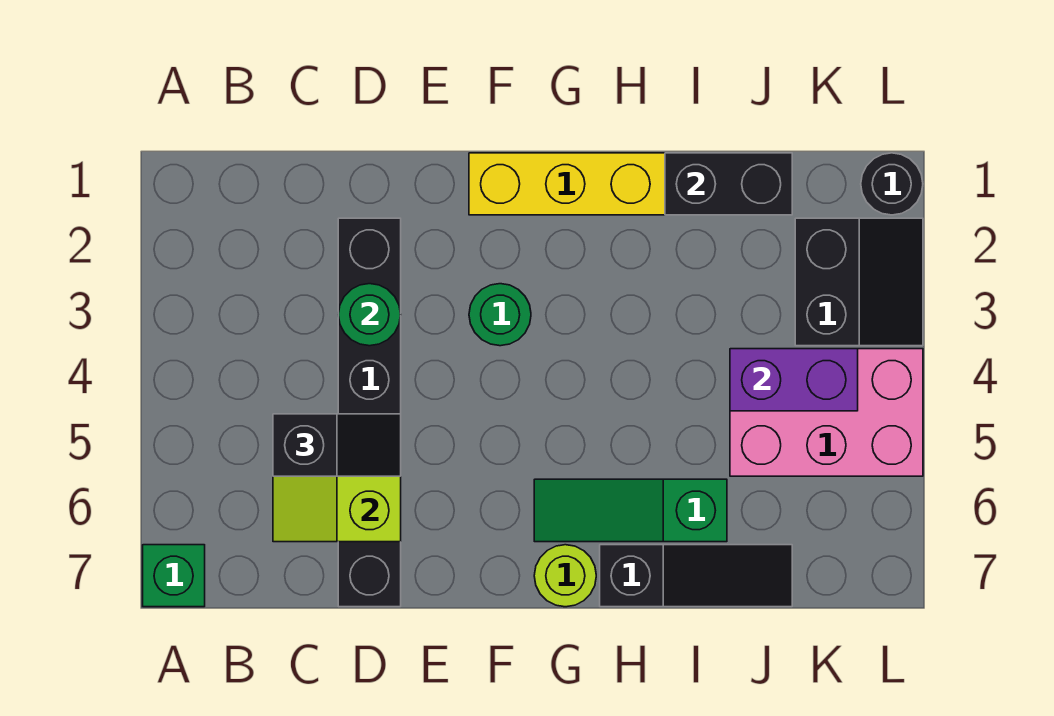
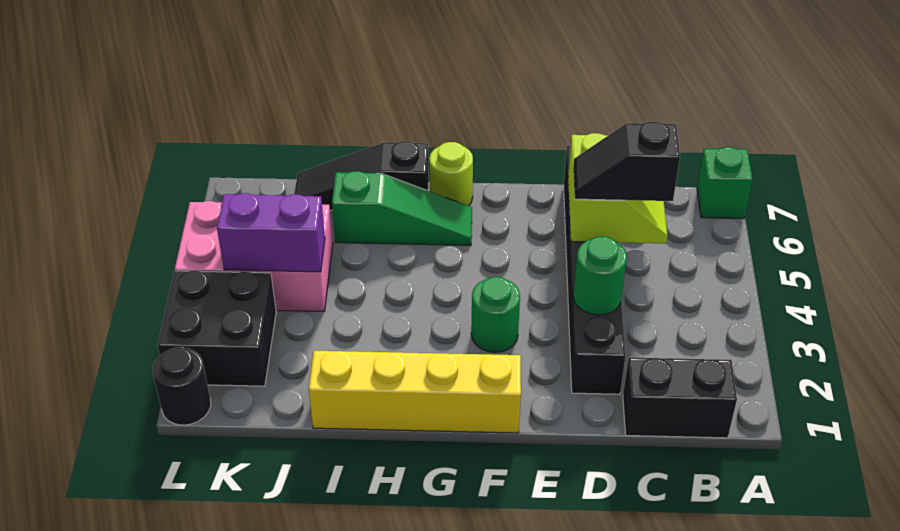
black brick I1:J1 level 2 -> black brick B1:C1 level 1
black slope K2:L3 level 1 top K -> black brick K2:L3 level 1

